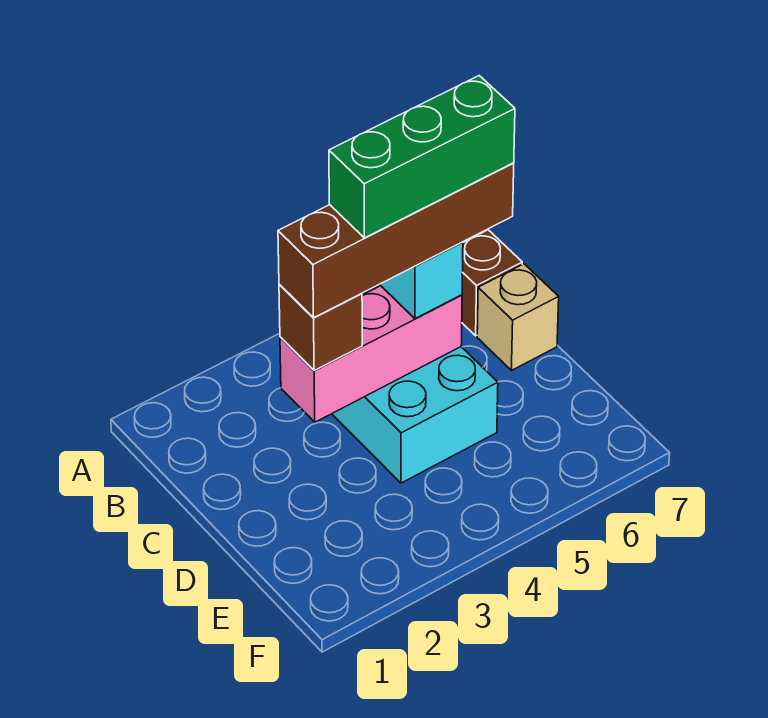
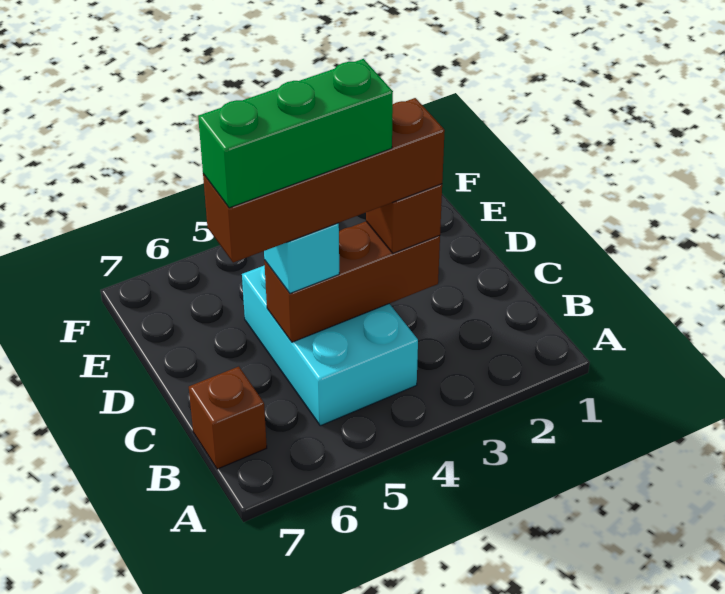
pink brick C3:C5 level 2 -> brown brick C3:C5 level 2
tan brick C7 level 1 -> none

